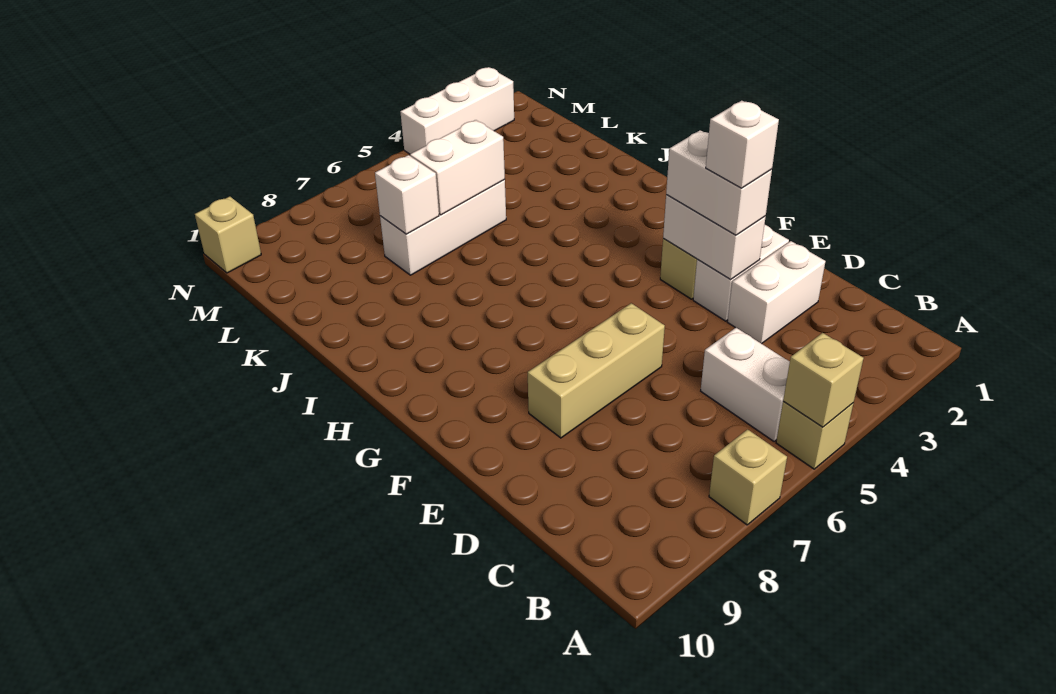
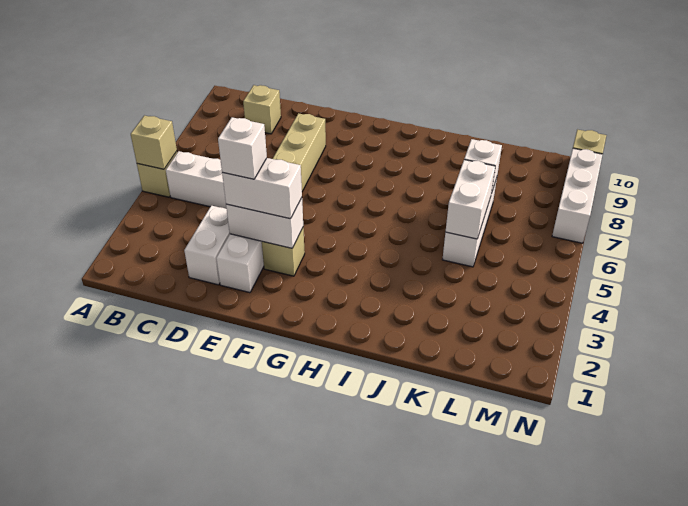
tan brick A7 level 1 -> tan brick C9 level 1
white brick N2:N4 level 1 -> white brick N7:N9 level 1

